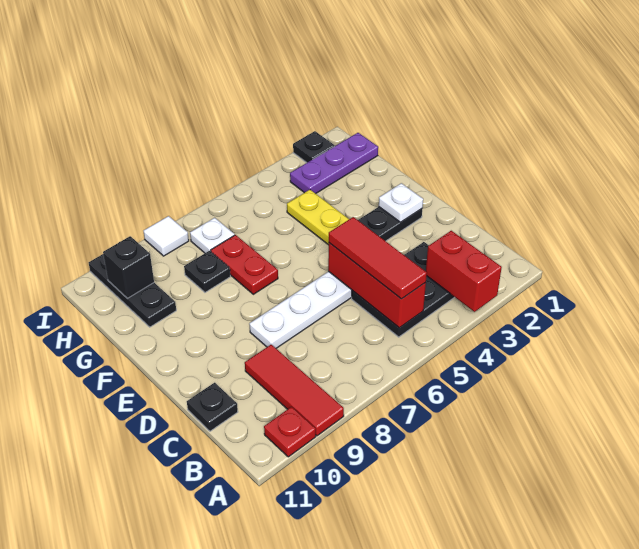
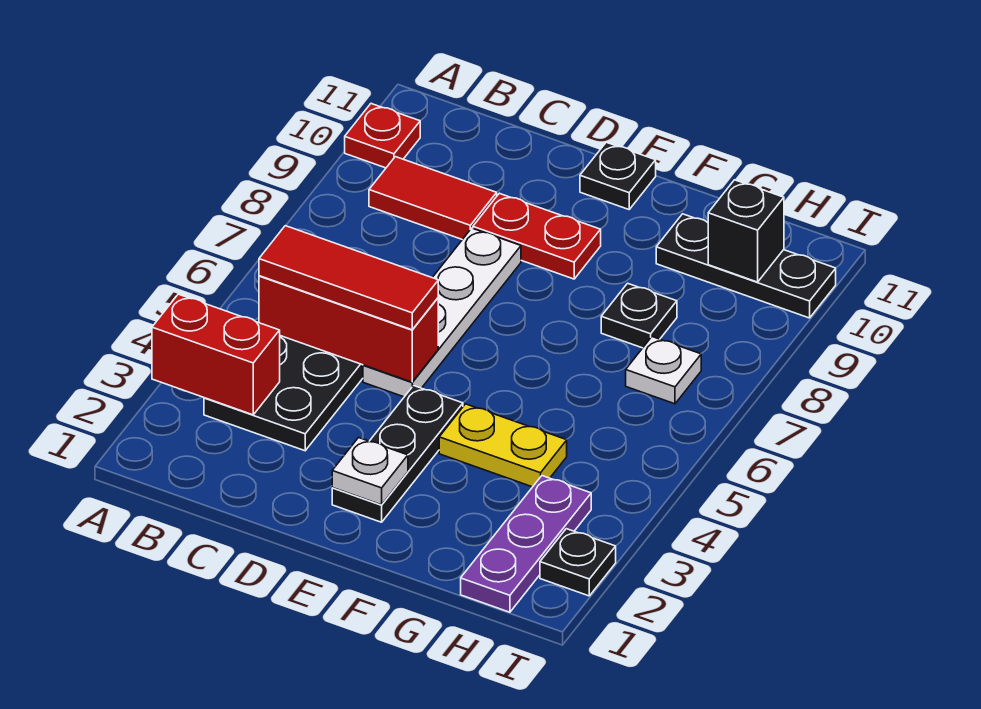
red tile A9:C9 level 1 -> red tile B9:C9 level 1
black plate C11 level 1 -> black plate E11 level 1
red plate F7:G7 level 1 -> red plate D9:E9 level 1
white tile I8 level 1 -> none

